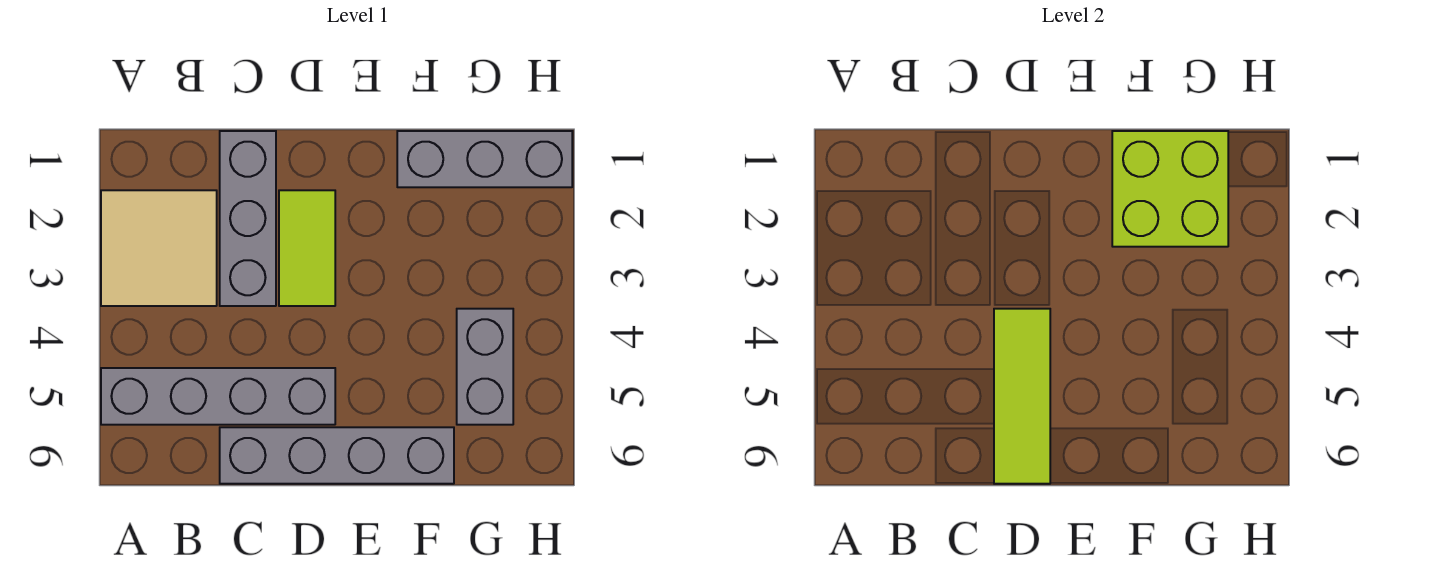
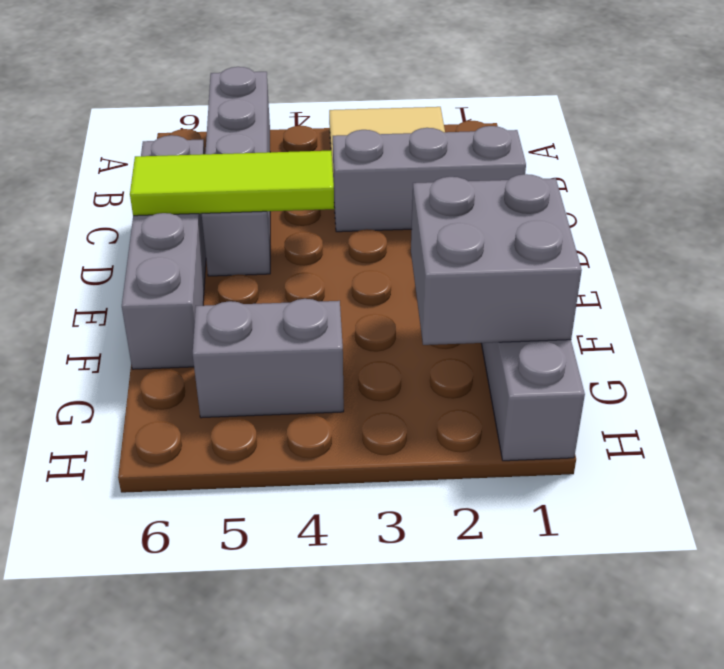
lime tile D2:D3 level 1 -> none
lime brick F1:G2 level 2 -> grey brick F1:G2 level 2

